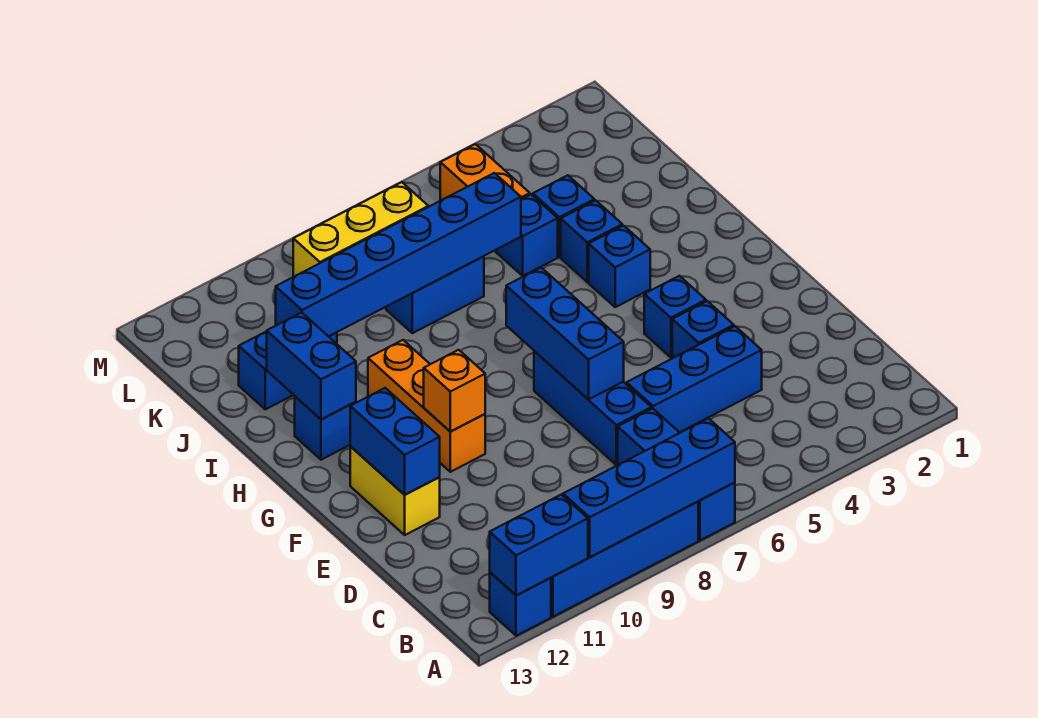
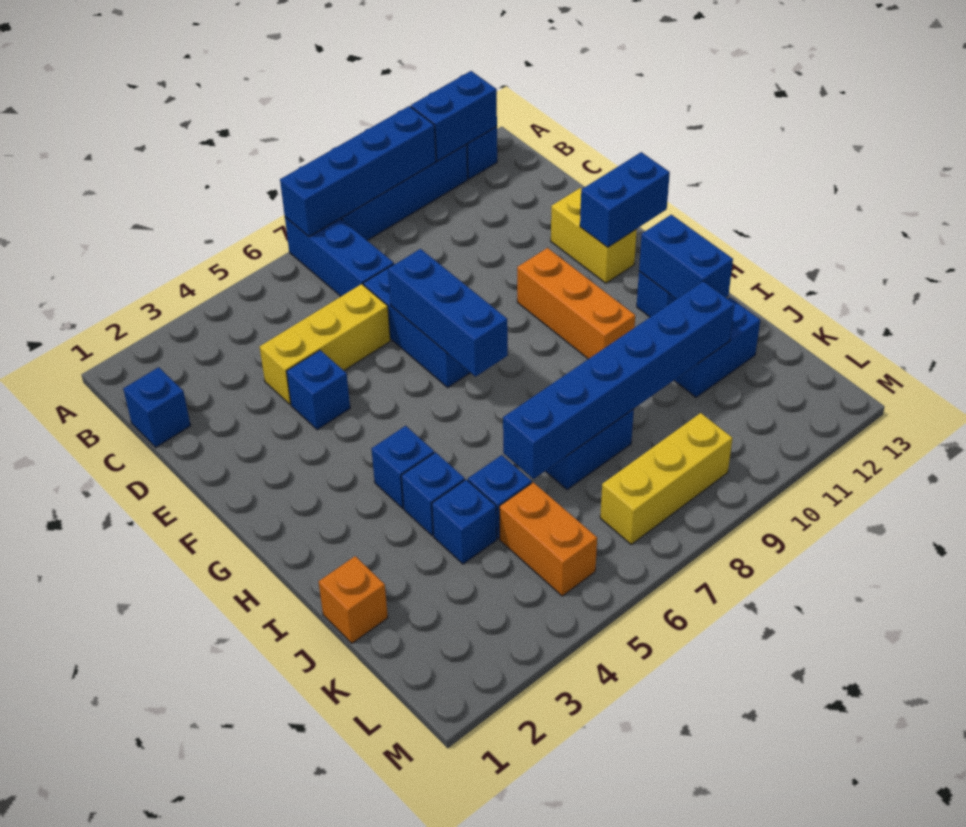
blue brick D4:D6 level 1 -> yellow brick D4:D6 level 1
blue brick E12:F12 level 2 -> blue brick F12:F13 level 2
blue brick F4 level 1 -> blue brick C1 level 1
orange brick F10 level 2 -> orange brick J1 level 1

